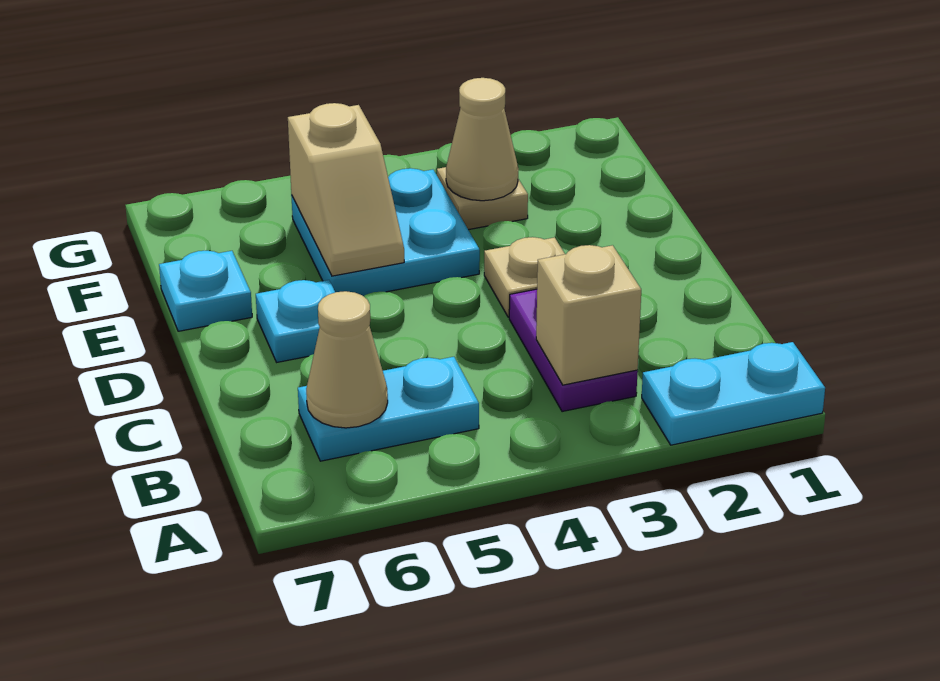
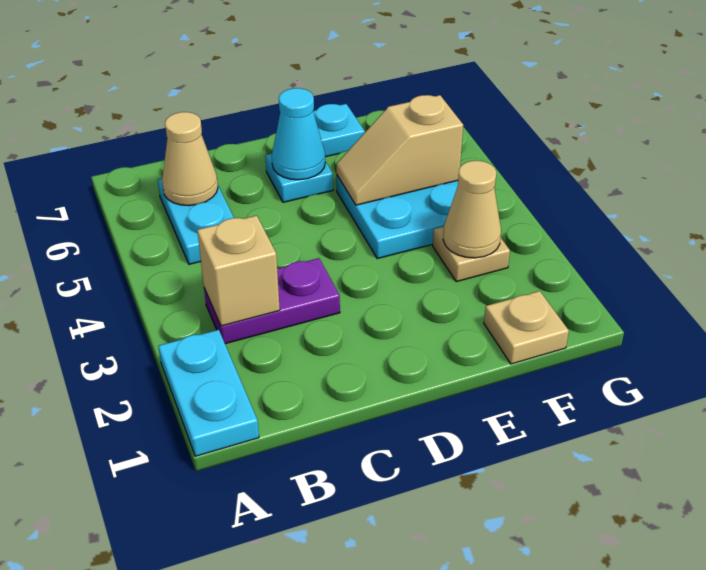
tan plate D3 level 1 -> tan plate F1 level 1
none -> cyan cone D6 level 2

